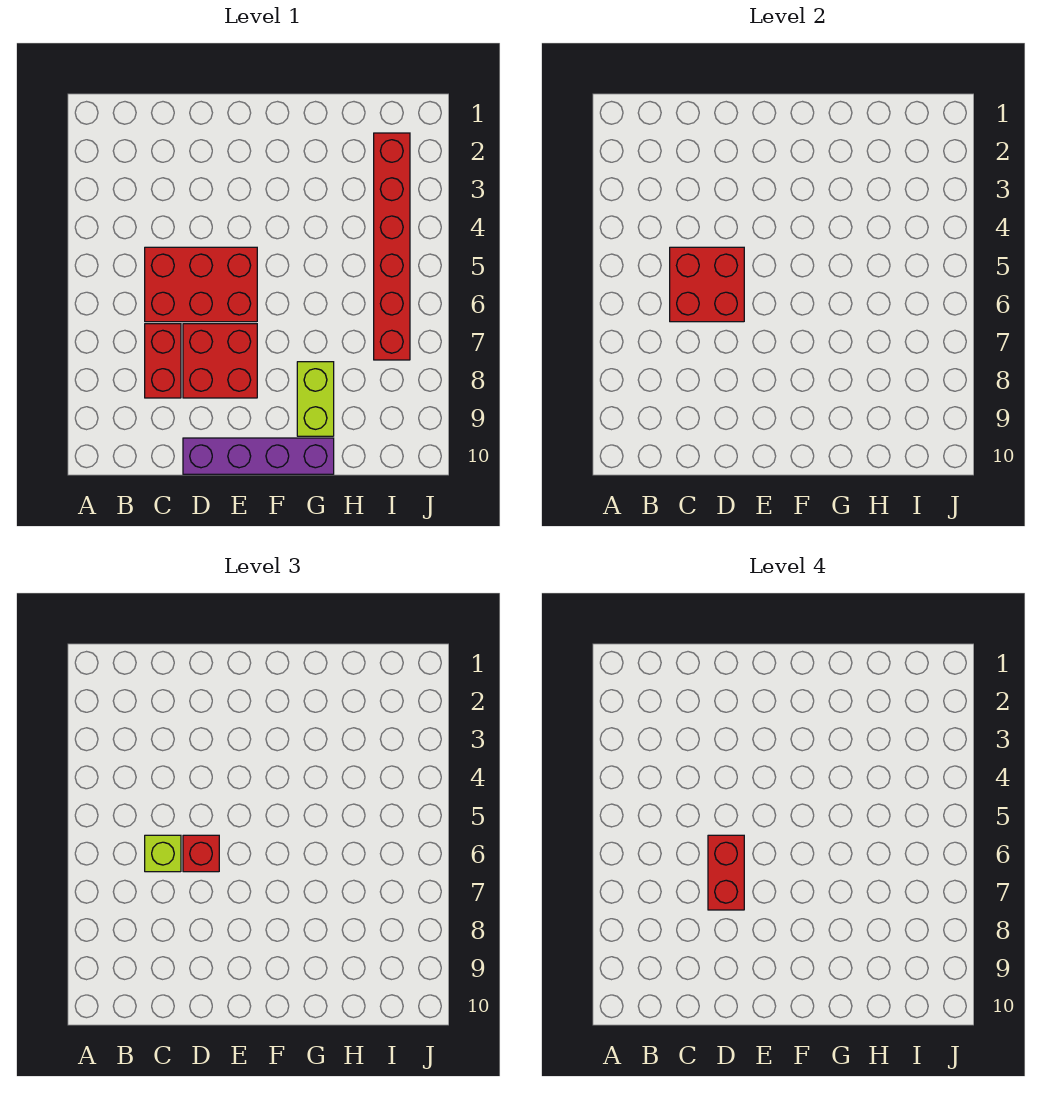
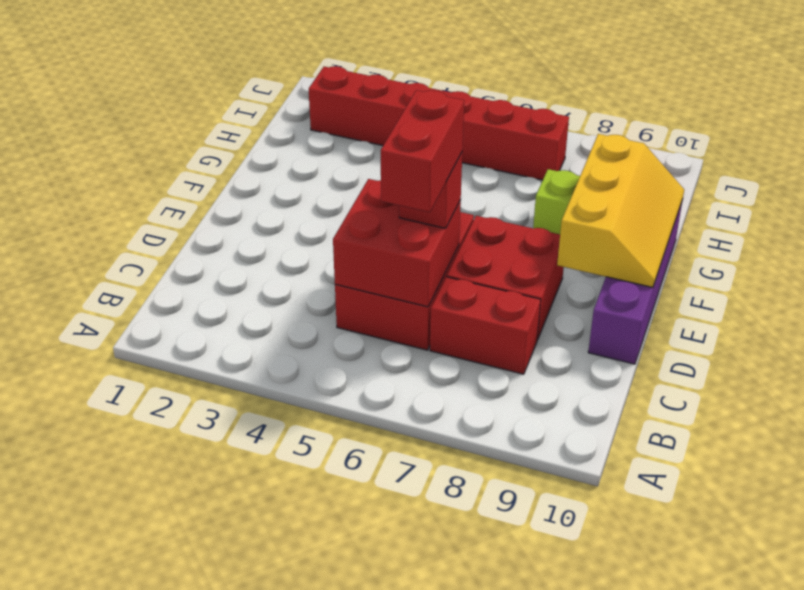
lime brick C6 level 3 -> none
red brick D6:D7 level 4 -> red brick C6:D6 level 4
none -> yellow slope E9:G10 level 2 top 9

